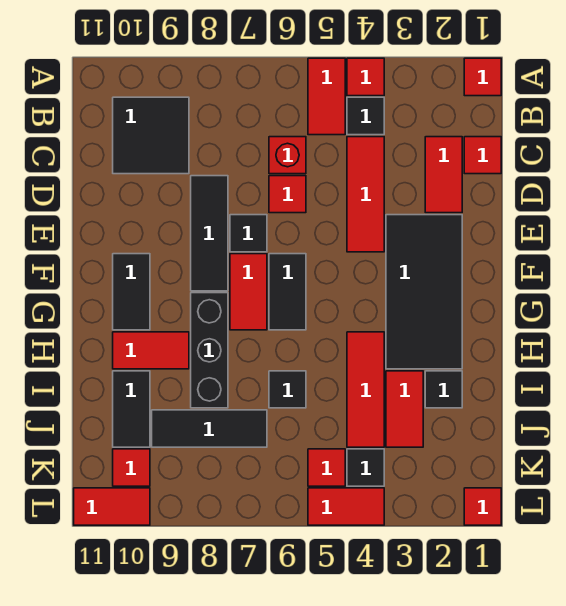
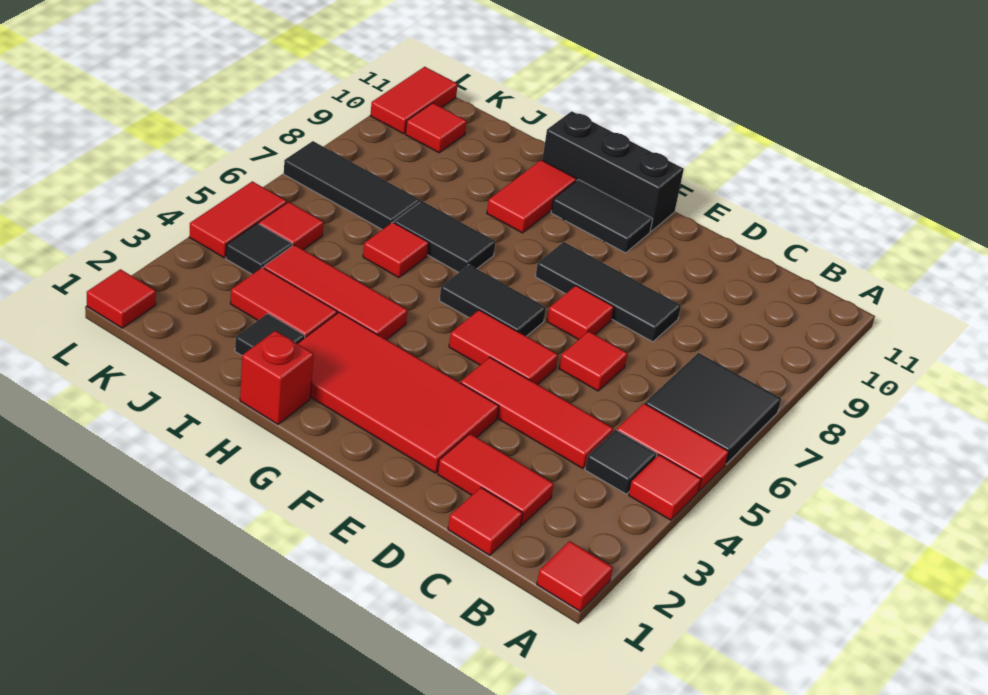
black tile B9:C10 level 1 -> black tile A6:B7 level 1
red brick C6 level 1 -> red brick H1 level 1
black tile E2:H3 level 1 -> red tile E2:H3 level 1
black tile E7 level 1 -> red tile E7 level 1
red tile F7:G7 level 1 -> red tile E5:F5 level 1
black brick G8:I8 level 1 -> black brick F11:H11 level 1
black tile I6 level 1 -> red tile I6 level 1
black tile I10:J10 level 1 -> black tile H7:I7 level 1
black tile J7:J9 level 1 -> black tile J7:L7 level 1

